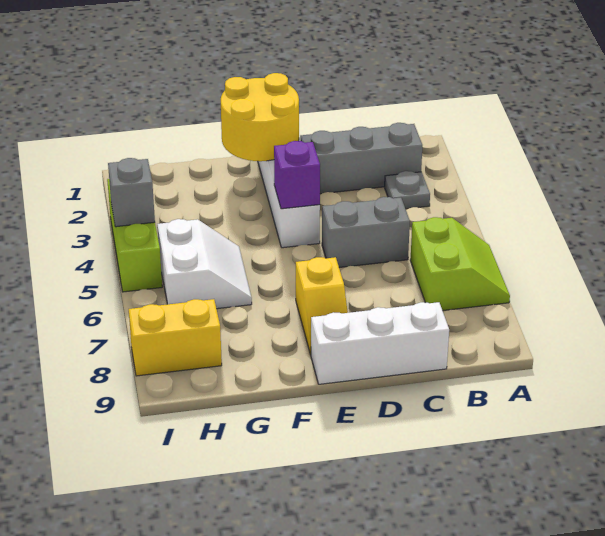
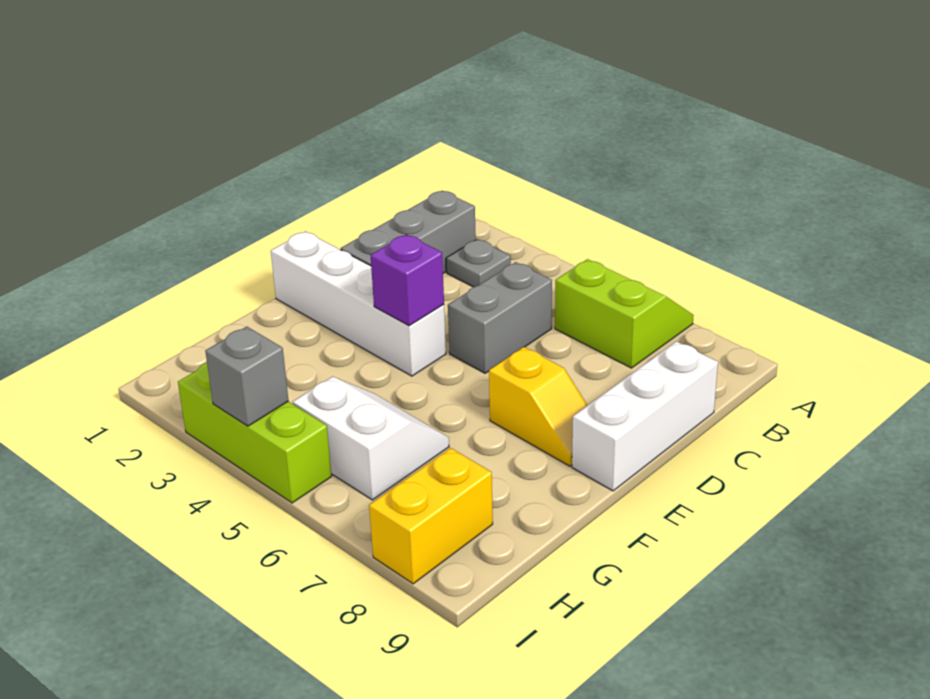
yellow round brick E1:F2 level 2 -> none

